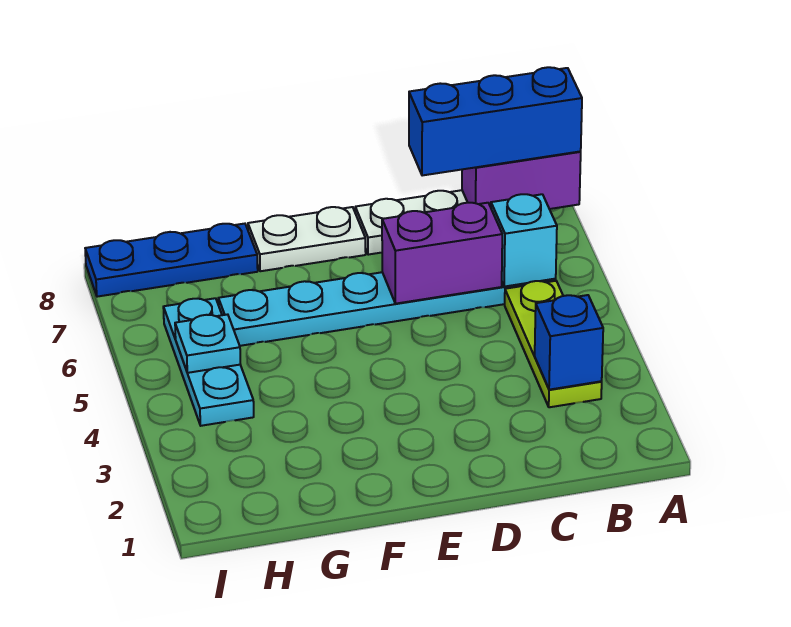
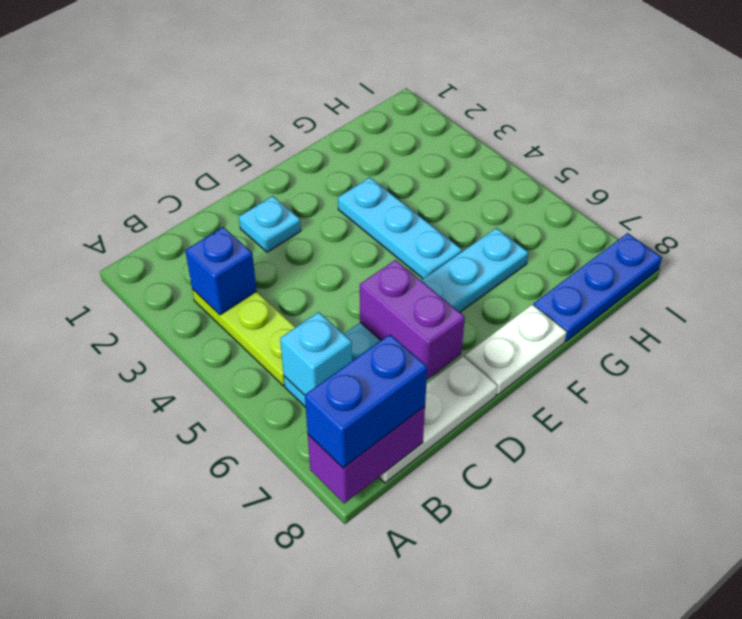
blue brick A8:C8 level 3 -> blue brick A8:B8 level 3
purple brick C6:D6 level 2 -> purple brick D6:D7 level 2
cyan plate H4:H6 level 1 -> cyan plate F3:F5 level 1
cyan plate H5 level 2 -> cyan plate D2 level 1

